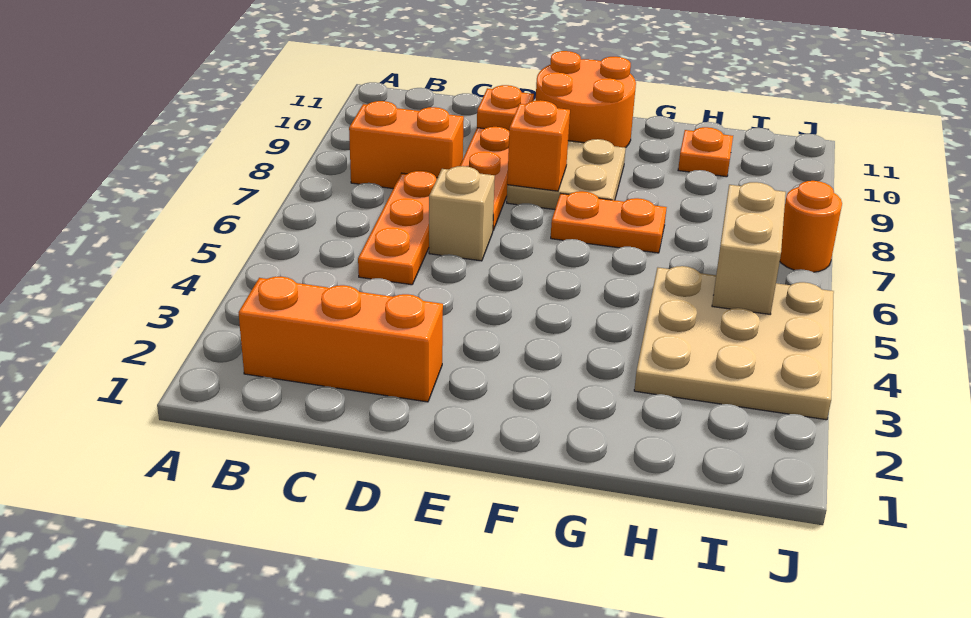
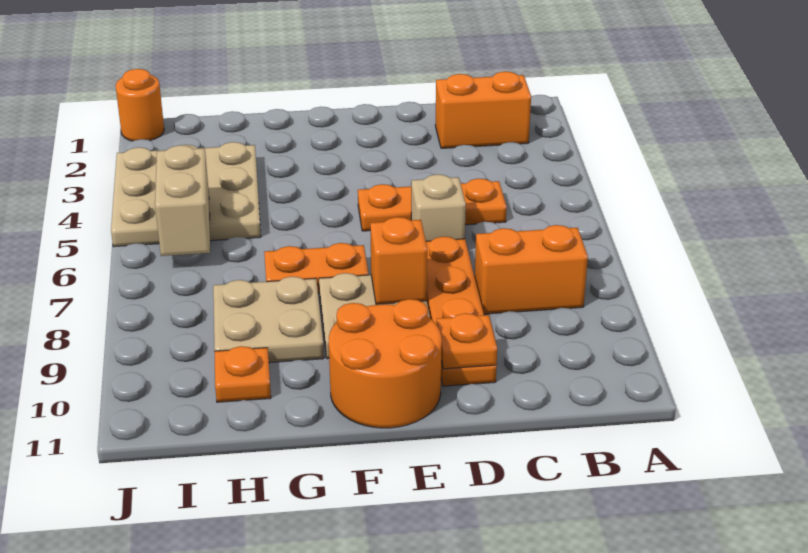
orange brick B2:D2 level 1 -> orange brick B2:C2 level 1
orange plate C5:C7 level 1 -> orange plate C5:E5 level 1
none -> tan plate G8:H9 level 1
orange round brick J7 level 1 -> orange round brick J1 level 1

